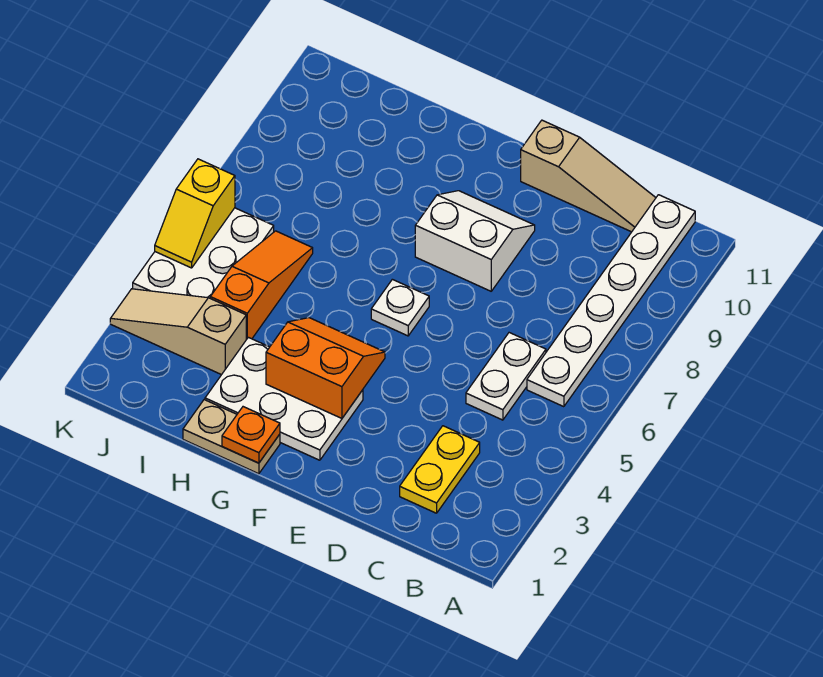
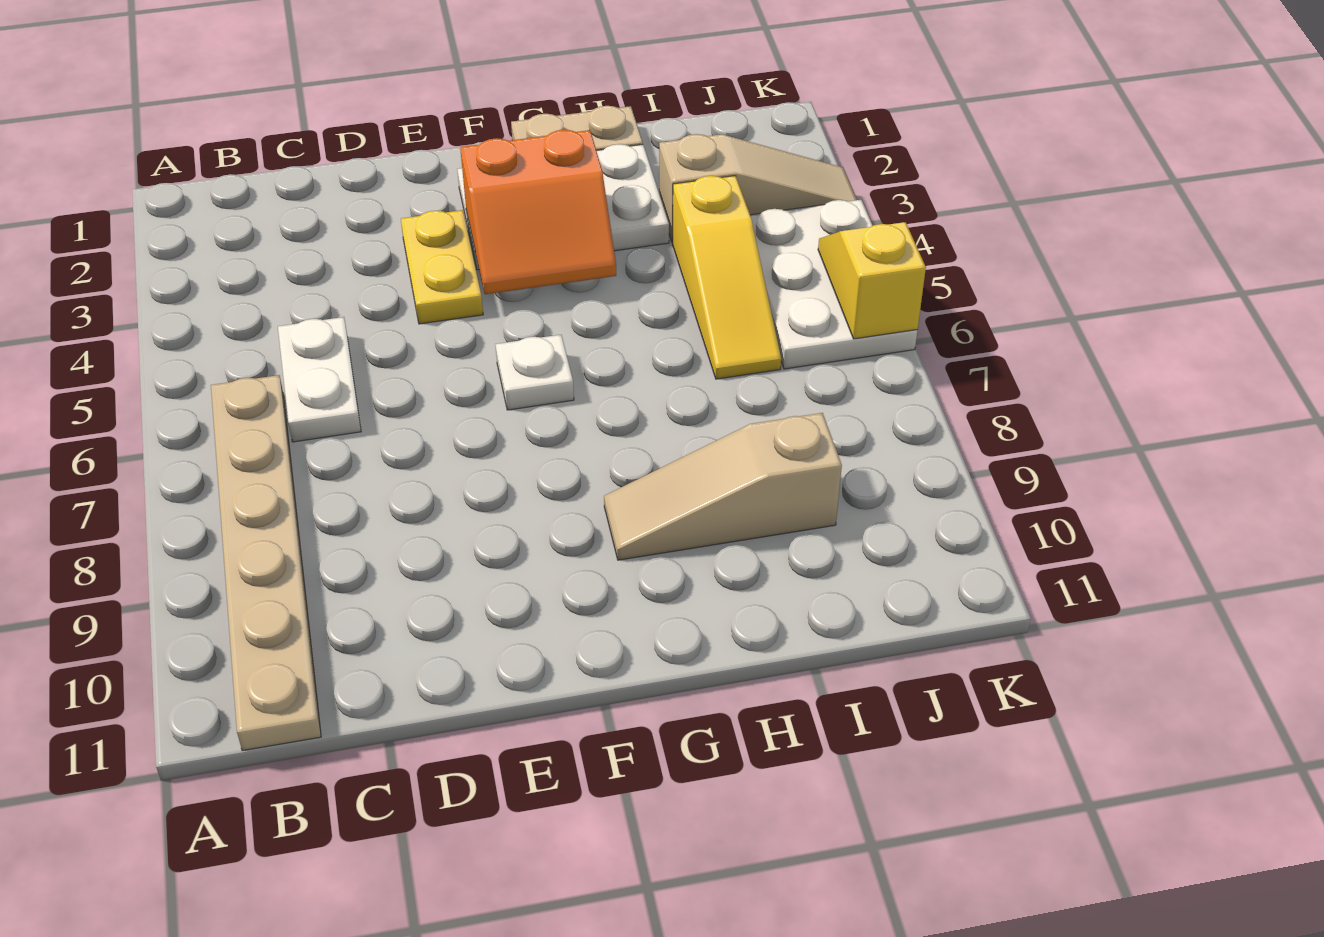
white plate B6:B11 level 1 -> tan plate B6:B11 level 1
yellow plate C2:C3 level 1 -> yellow plate E3:E4 level 1
tan slope C11:E11 level 1 top E -> tan slope G9:I9 level 1 top I
white slope E8:F9 level 1 top 8 -> none
orange plate G1 level 2 -> none
orange slope I4:I6 level 1 top 4 -> yellow slope I4:I6 level 1 top 4

